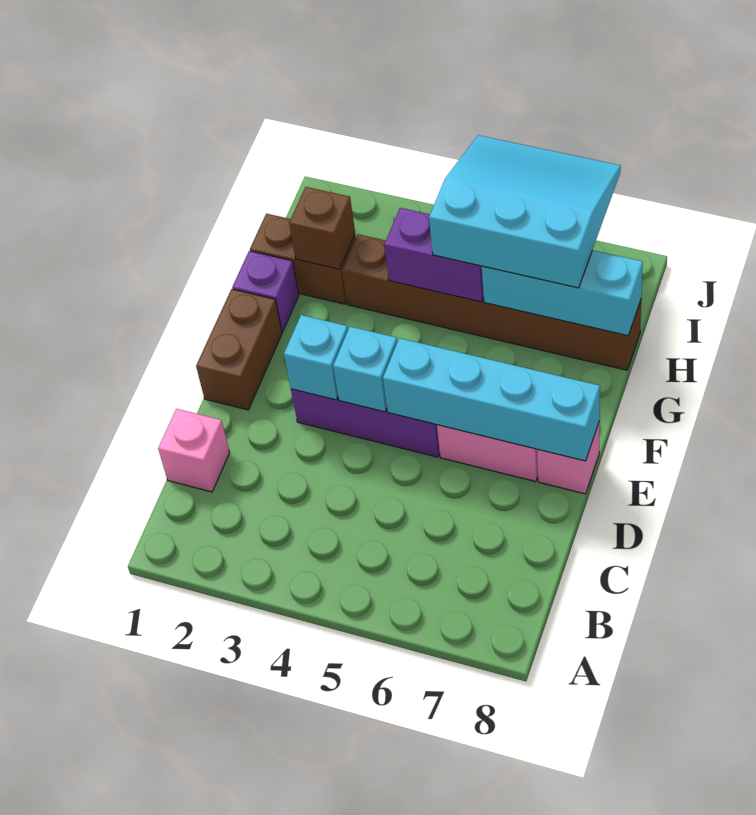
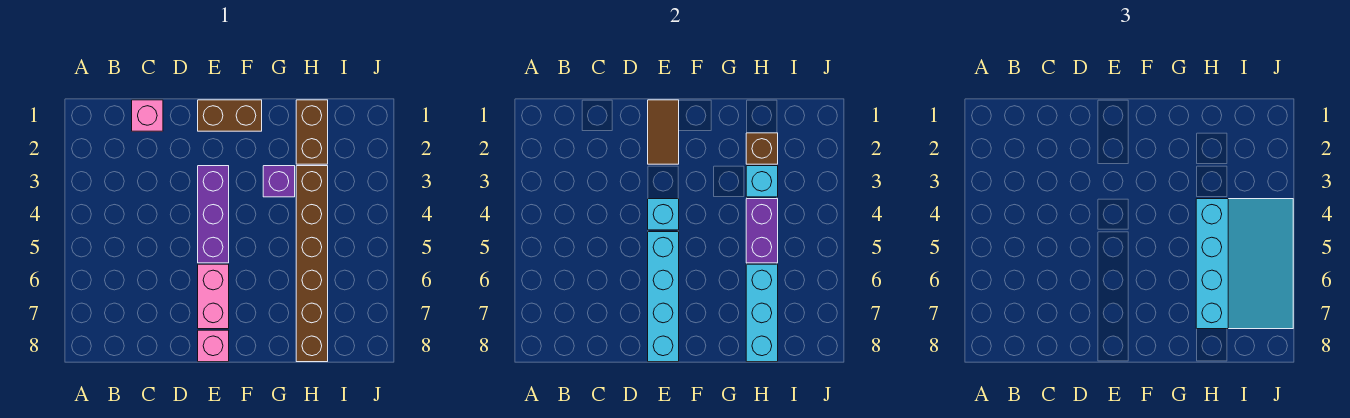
none -> brown tile E1:E2 level 2
cyan brick E3 level 2 -> cyan brick H3 level 2
purple brick G1 level 1 -> purple brick G3 level 1
cyan slope H5:J7 level 3 top H -> cyan slope H4:J7 level 3 top H

